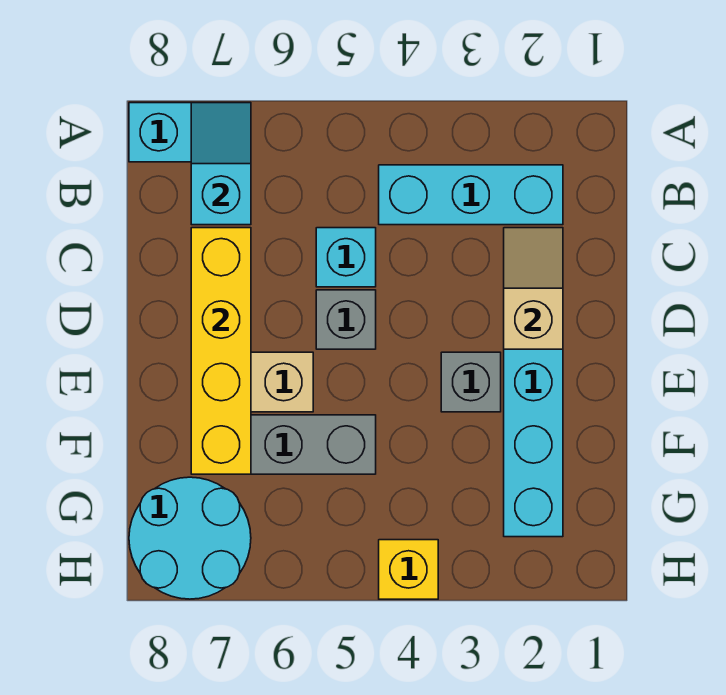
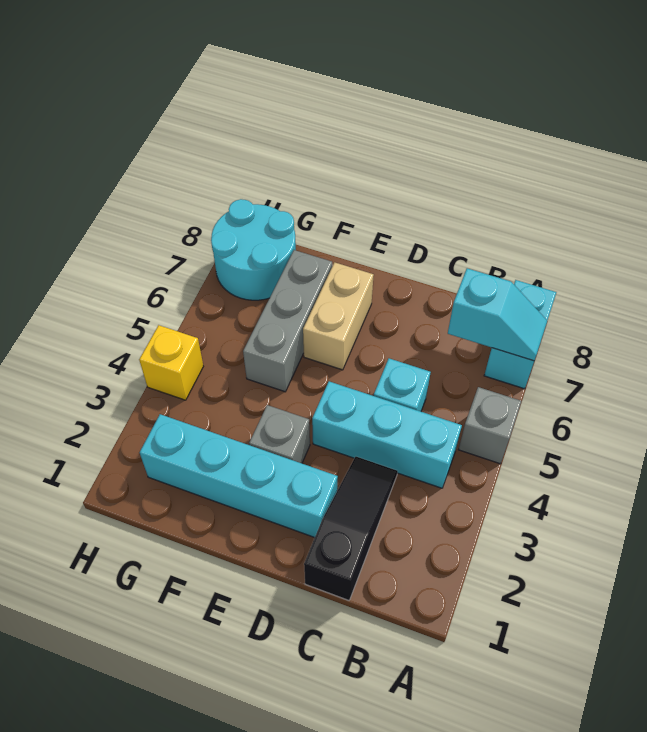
cyan brick B2:B4 level 1 -> cyan brick B4:D4 level 1
none -> black slope C1:C3 level 1 top 1
tan slope C2:D2 level 2 top D -> none
yellow brick C7:F7 level 2 -> none
grey brick D5 level 1 -> grey brick A5 level 1

